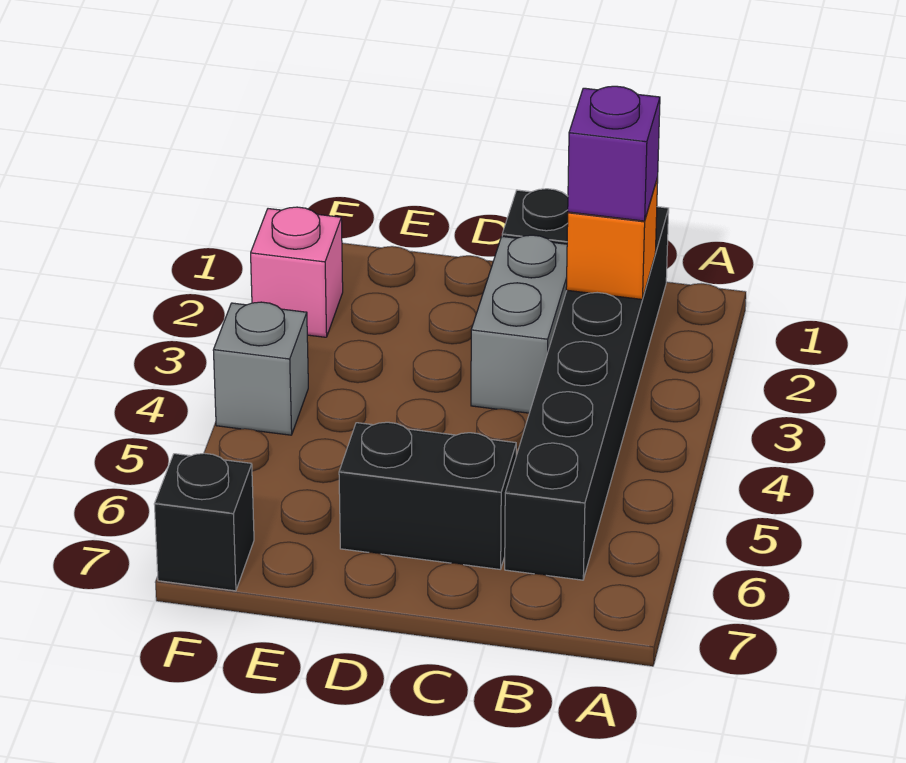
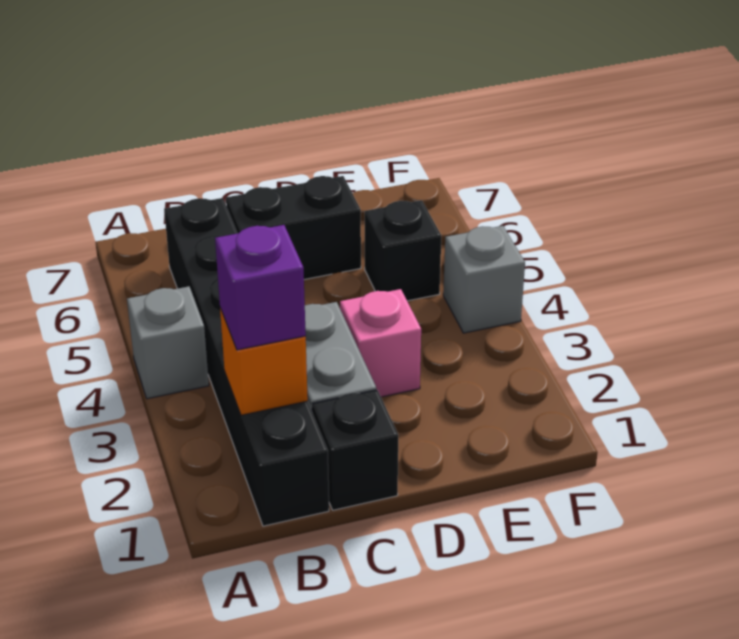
none -> grey brick A4 level 1
pink brick F2 level 1 -> pink brick D3 level 1
black brick F7 level 1 -> black brick E5 level 1

